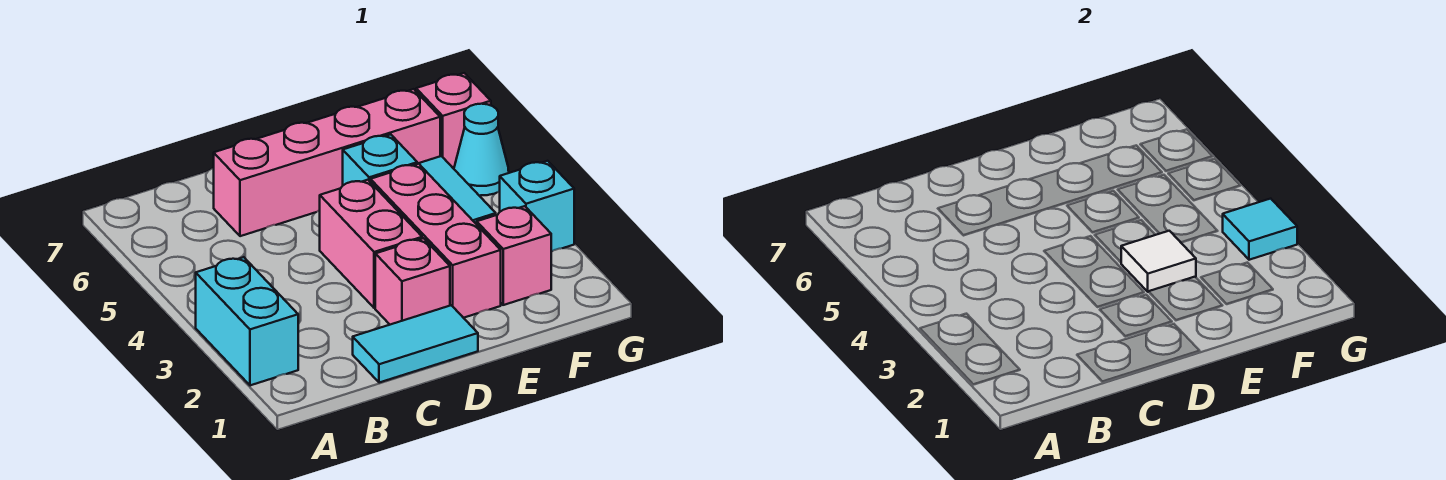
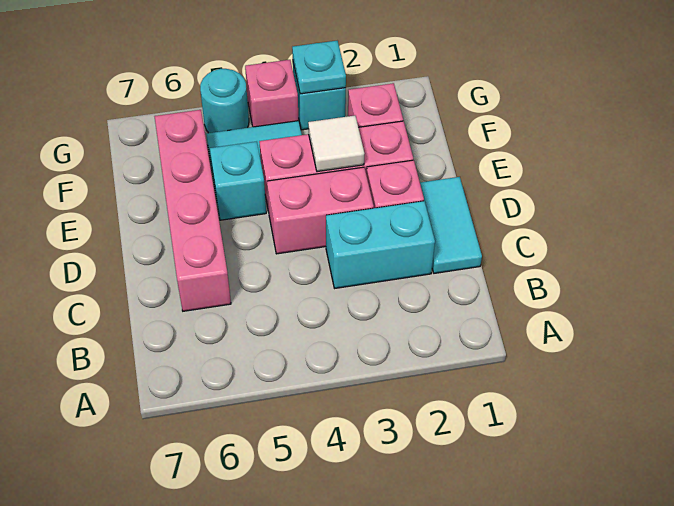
cyan brick A2:A3 level 1 -> cyan brick C2:C3 level 1
cyan tile G3 level 2 -> cyan plate G3 level 2
cyan cone G5 level 1 -> cyan round brick G5 level 1
pink brick G6 level 1 -> pink brick G4 level 1

